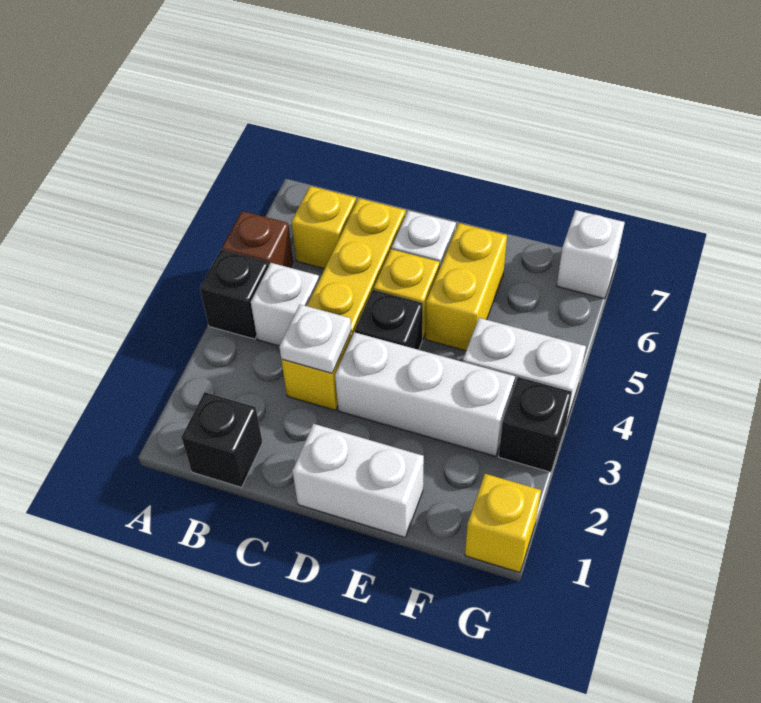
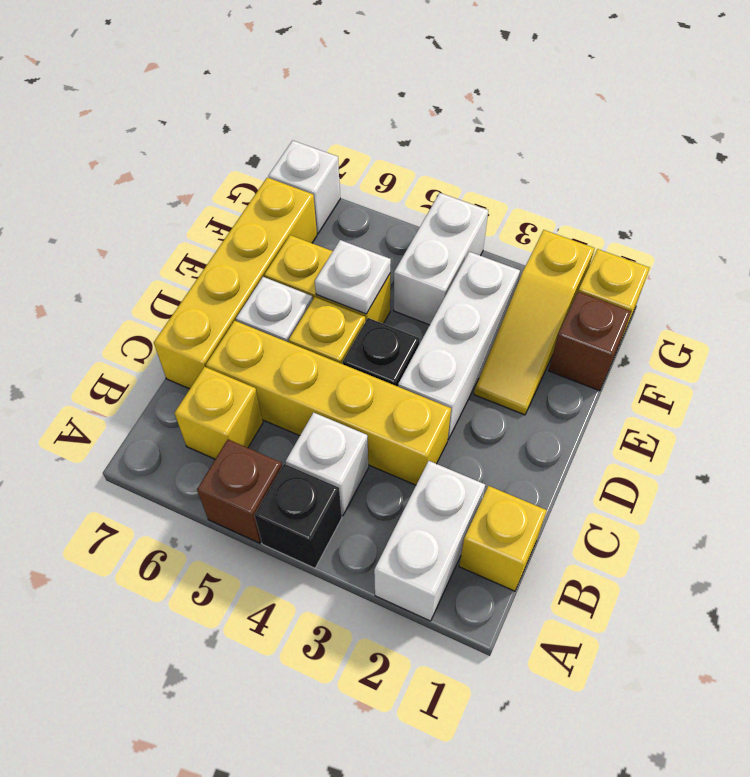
black brick B1 level 1 -> yellow brick B1 level 1
white plate C3 level 2 -> white plate E5 level 2
none -> yellow brick C7:F7 level 1
white brick D1:E1 level 1 -> white brick A2:B2 level 1
none -> yellow slope E2:G2 level 1 top G
none -> brown brick F1 level 1
black brick G3 level 1 -> none

